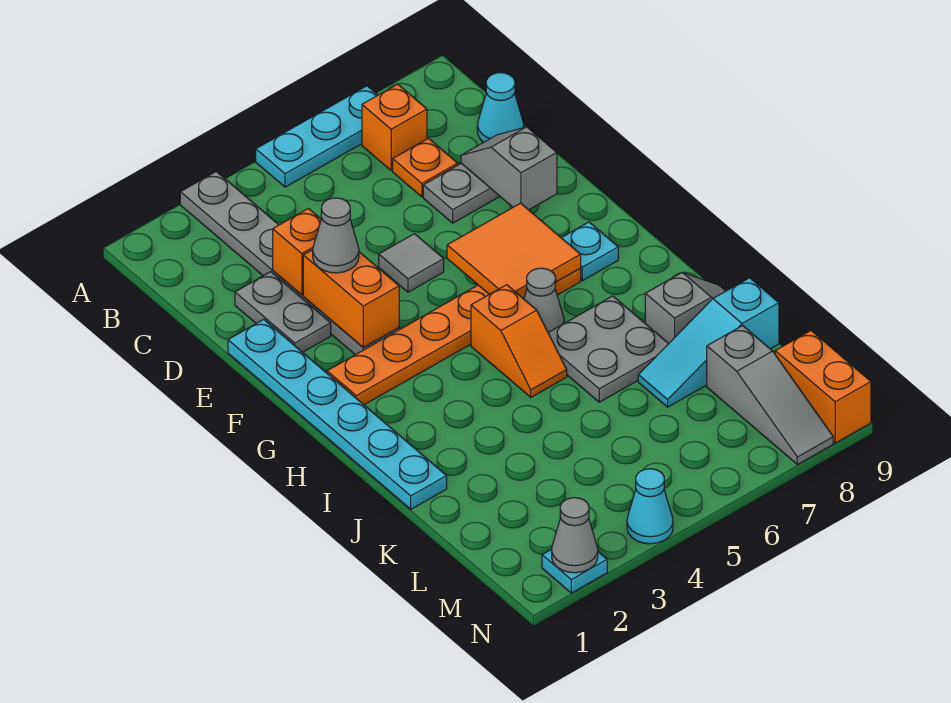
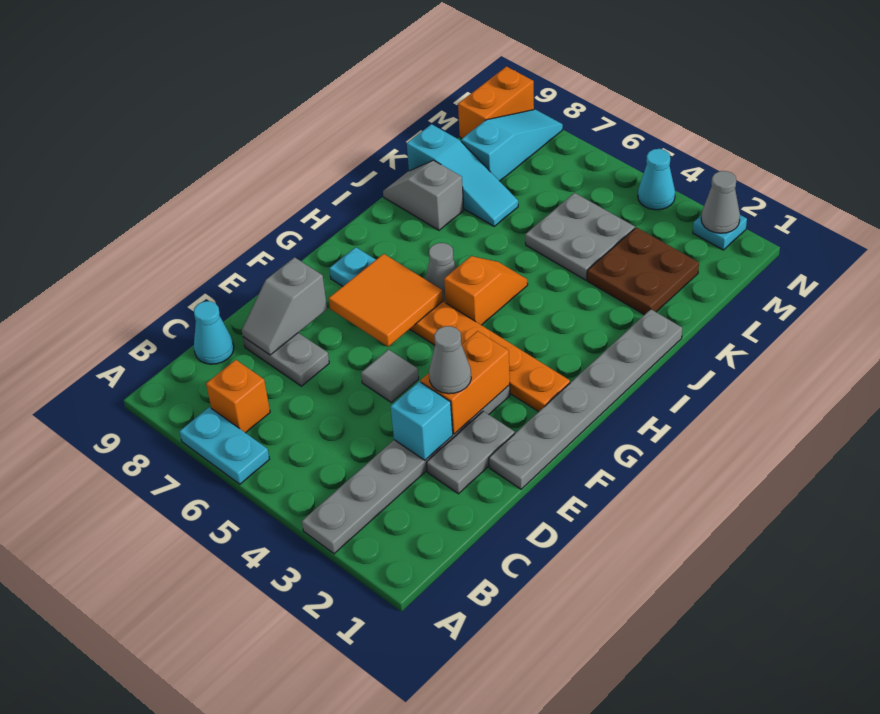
cyan plate A5:A7 level 1 -> cyan plate A6:A7 level 1
orange plate C7 level 1 -> none
orange brick D3 level 2 -> cyan brick D3 level 2
cyan plate E1:J1 level 1 -> grey plate E1:J1 level 1
grey plate I6:J7 level 1 -> grey plate K4:L5 level 1
none -> brown plate K2:L3 level 1
grey slope L8:N8 level 1 top L -> cyan slope L8:N8 level 1 top L

